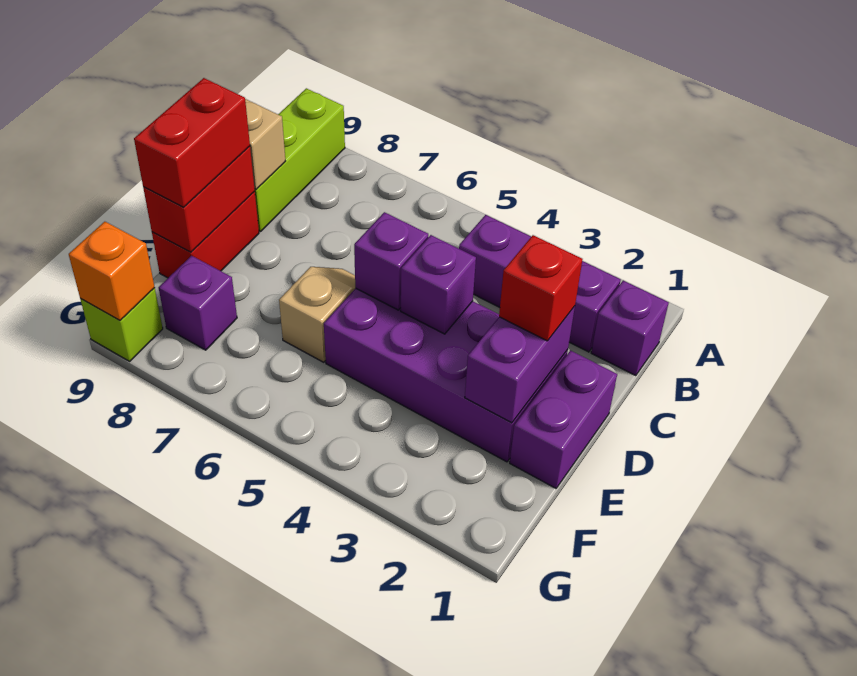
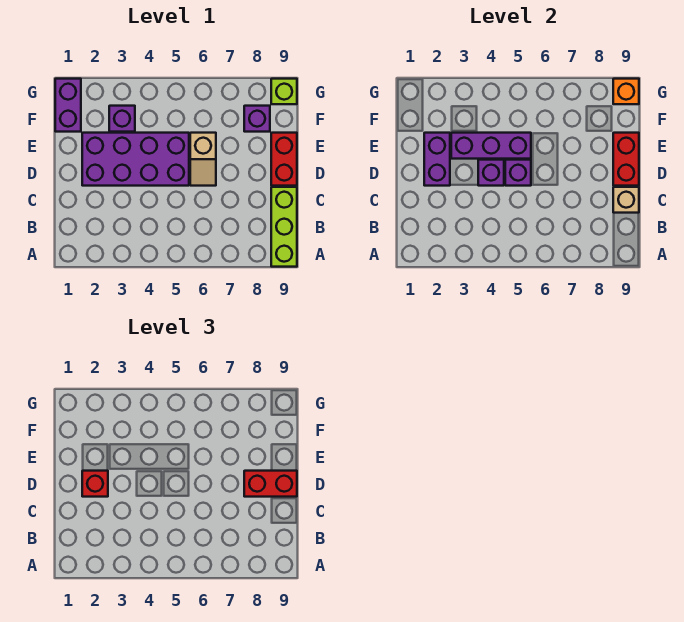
purple brick B1 level 1 -> purple brick F3 level 1
purple brick B2:B4 level 1 -> purple brick E3:E5 level 2
purple brick D1:E1 level 1 -> purple brick F1:G1 level 1
red brick D9:E9 level 3 -> red brick D8:D9 level 3

